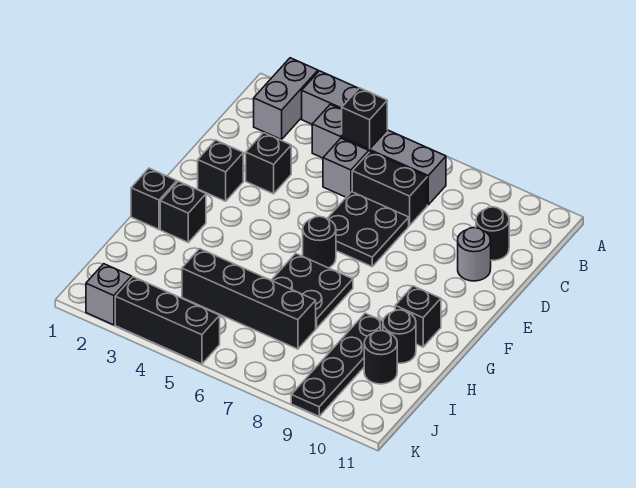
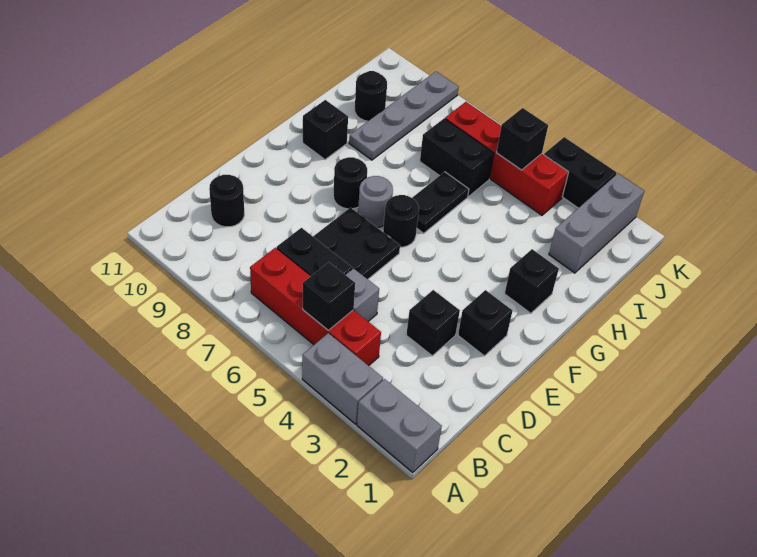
grey brick A2:B2 level 1 -> grey brick A1:A2 level 1
grey brick B4:B7 level 1 -> red brick B4:B7 level 1
grey round brick D10 level 1 -> grey round brick F7 level 1
black brick G1 level 1 -> black brick J5 level 2
black plate G6:H7 level 1 -> black plate G6:H6 level 1
black plate H9:K9 level 1 -> grey plate H9:K9 level 1
black round brick H10 level 1 -> black round brick F8 level 1
black brick I4:I7 level 1 -> black brick I6:I7 level 1
none -> red brick J4:J7 level 1
grey brick K2 level 1 -> grey brick I2:K2 level 1
black brick K3:K5 level 1 -> black brick K3:K4 level 1

